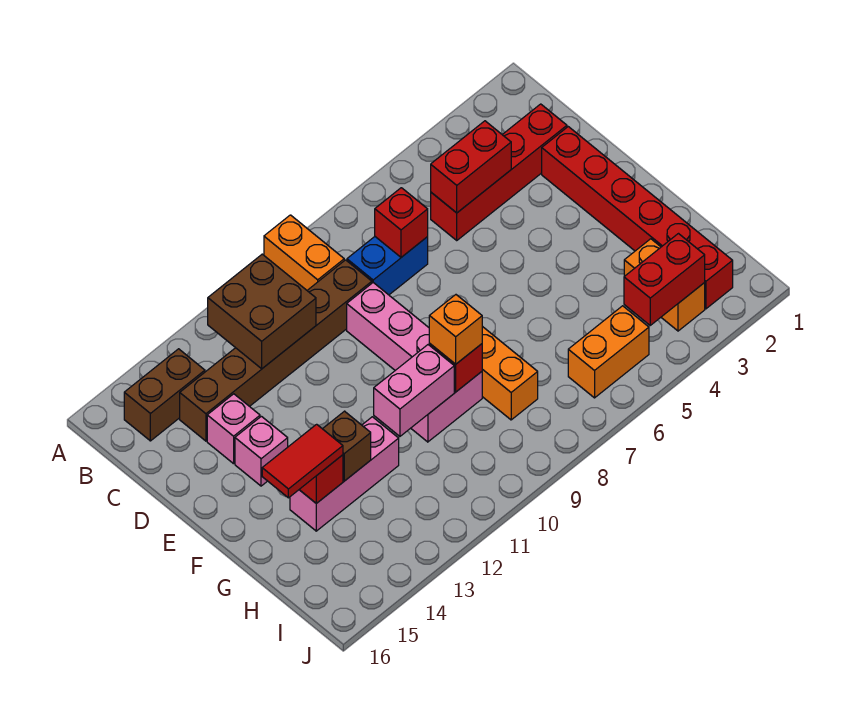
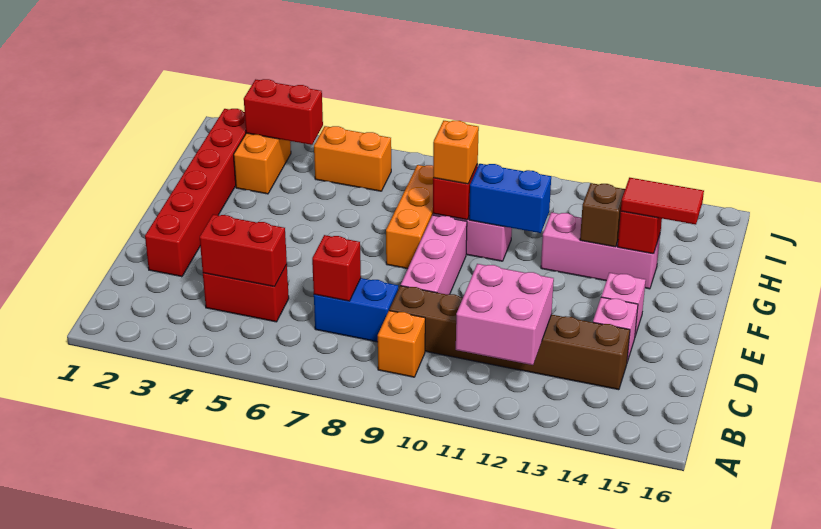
orange brick A9:B9 level 1 -> orange brick B9 level 1
brown brick B11:C12 level 2 -> pink brick B11:C12 level 2
brown brick B14:B15 level 1 -> none
red brick C2:C5 level 1 -> red brick C4:C5 level 1
pink brick G10:G11 level 2 -> blue brick G10:G11 level 2

